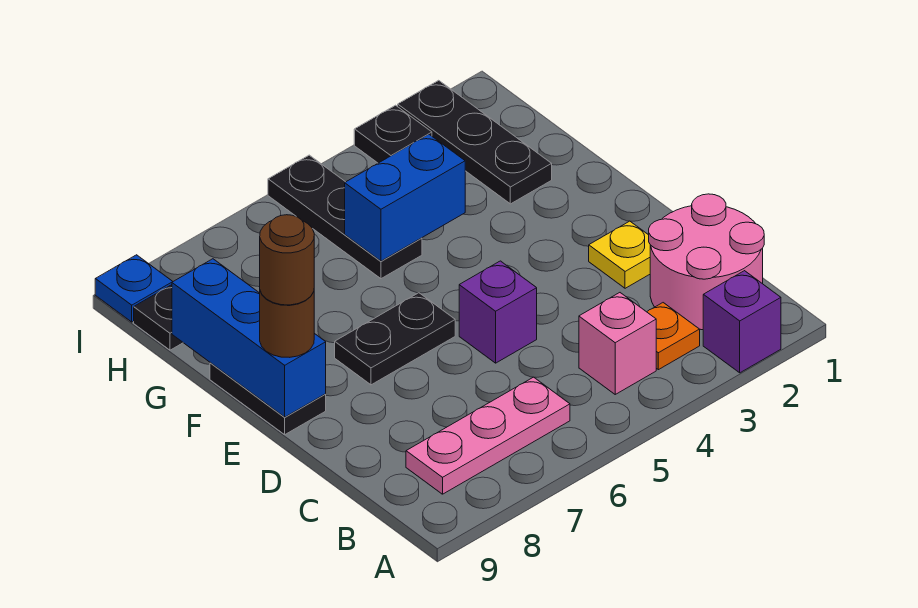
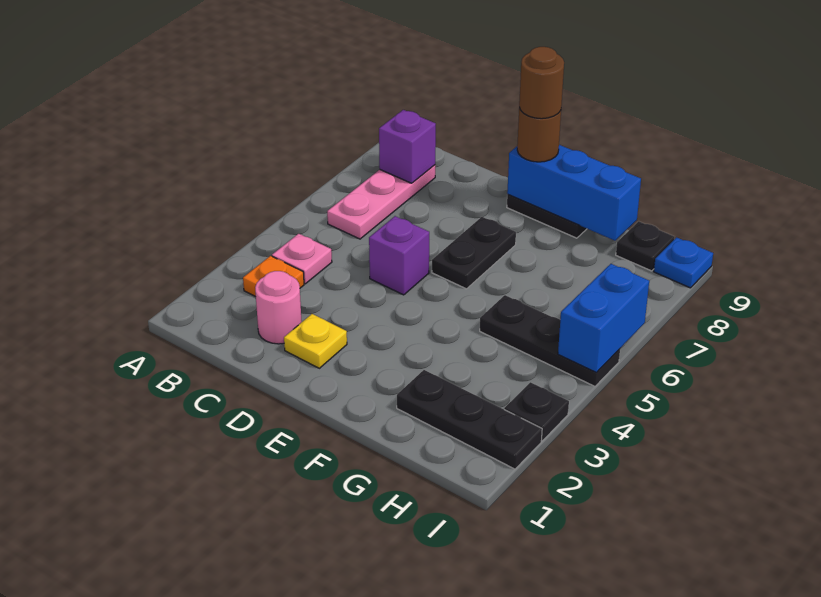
purple brick A2 level 1 -> purple brick B8 level 2
pink round brick B1:C2 level 1 -> pink round brick C2 level 1
pink brick B4 level 1 -> pink plate B4 level 1
blue brick G4:G5 level 2 -> blue brick I5:I6 level 2

